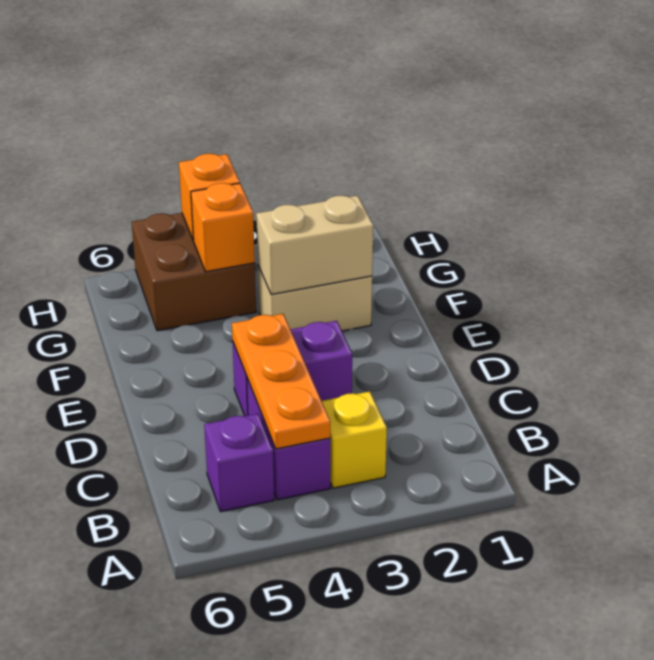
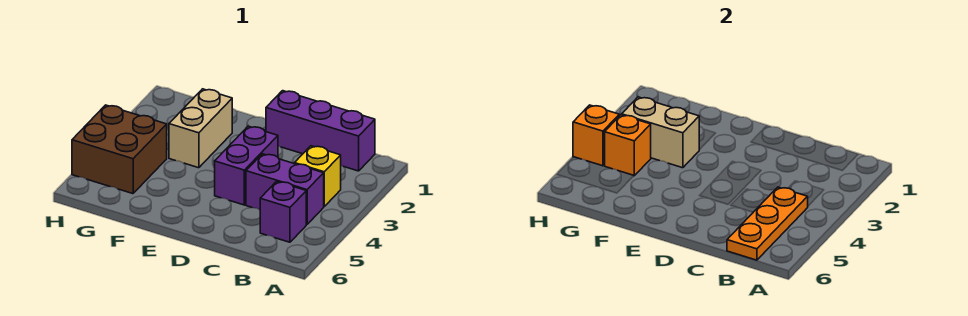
none -> purple brick B1:D1 level 1
orange plate B4:D4 level 2 -> orange plate B4:B6 level 2
tan brick F2:F3 level 2 -> tan brick F3:G3 level 2

